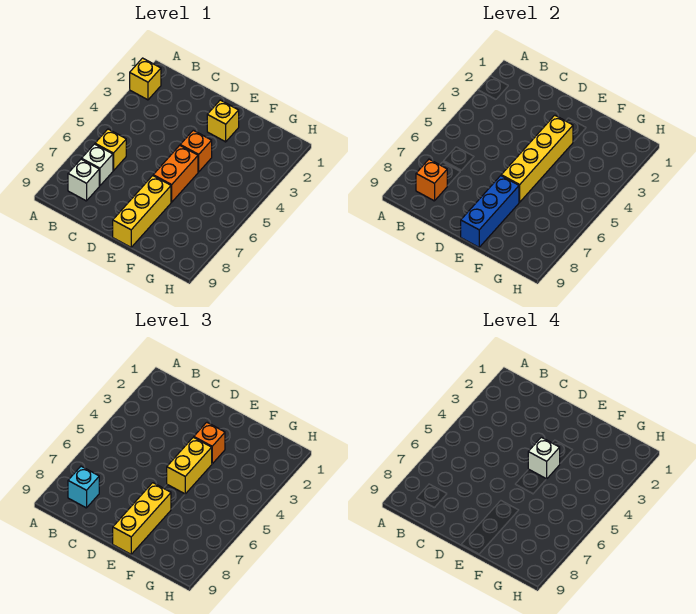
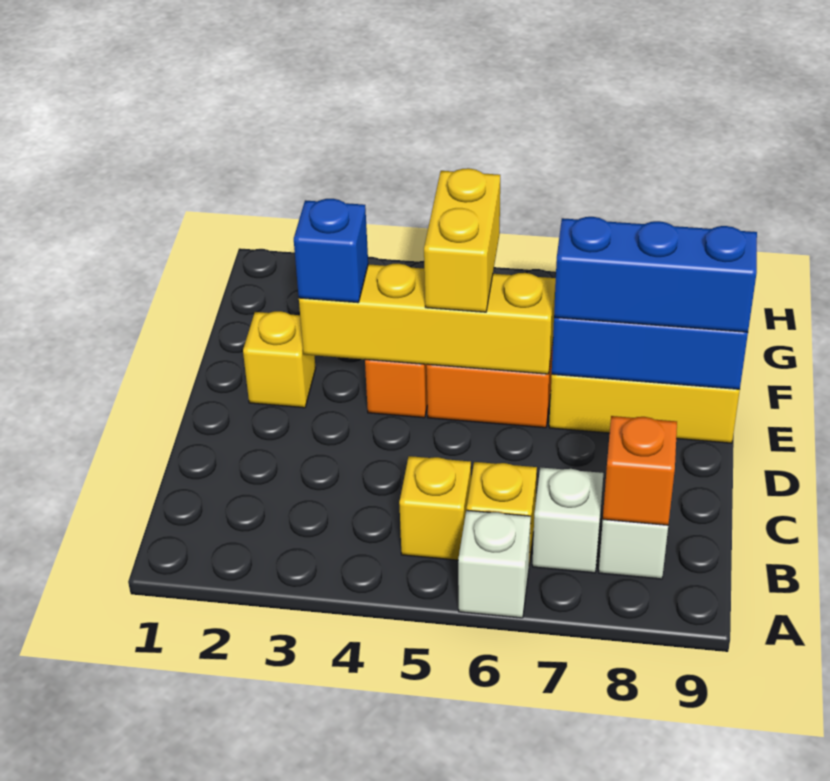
yellow brick A2 level 1 -> yellow brick B5 level 1
cyan brick B8 level 3 -> none
orange brick E3 level 3 -> blue brick E3 level 3
yellow brick E4:E5 level 3 -> yellow brick E5:F5 level 3
white brick E4 level 4 -> white brick A6 level 1
yellow brick E7:E9 level 3 -> blue brick E7:E9 level 3

